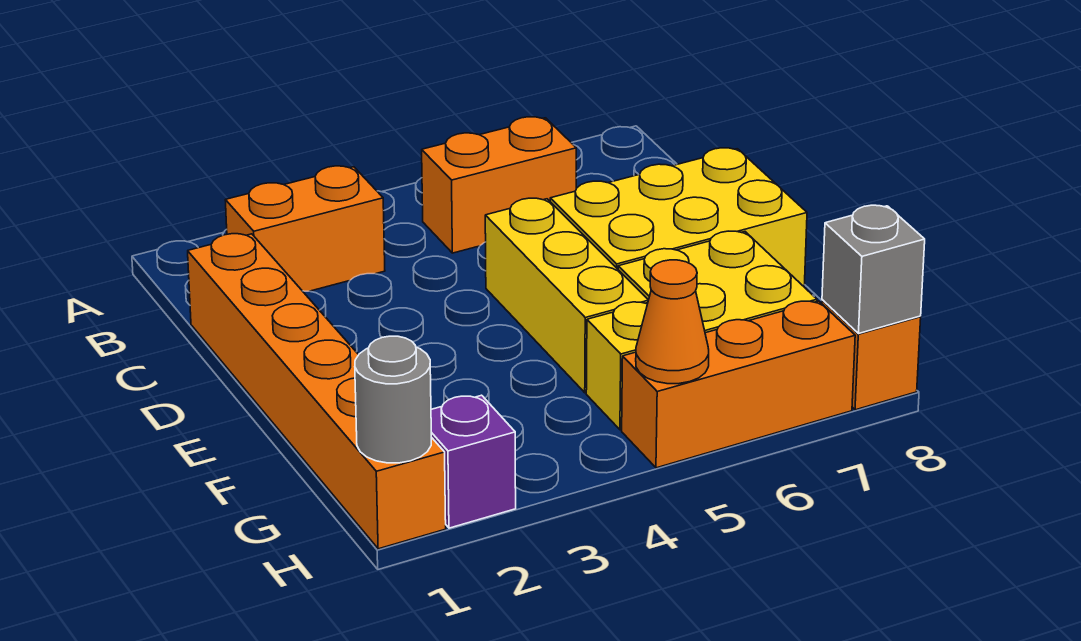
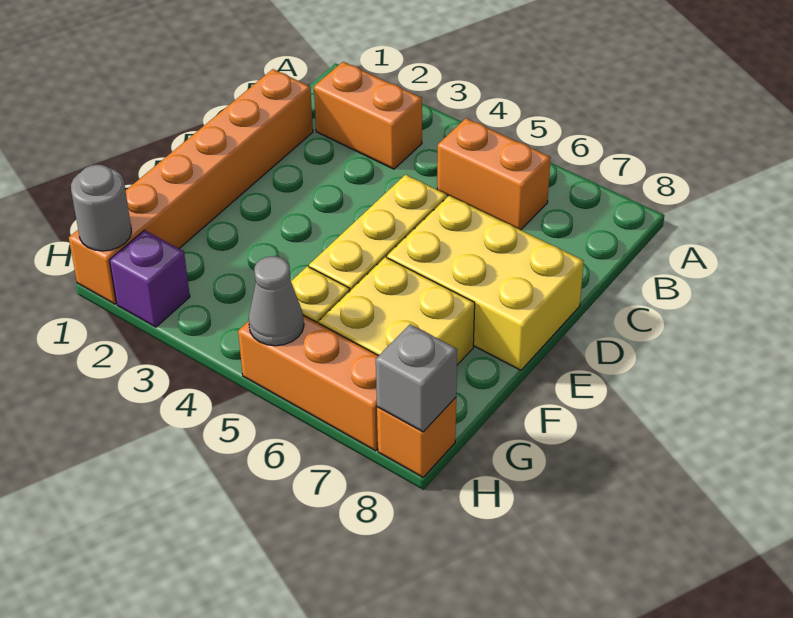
orange cone H5 level 2 -> grey cone H5 level 2

